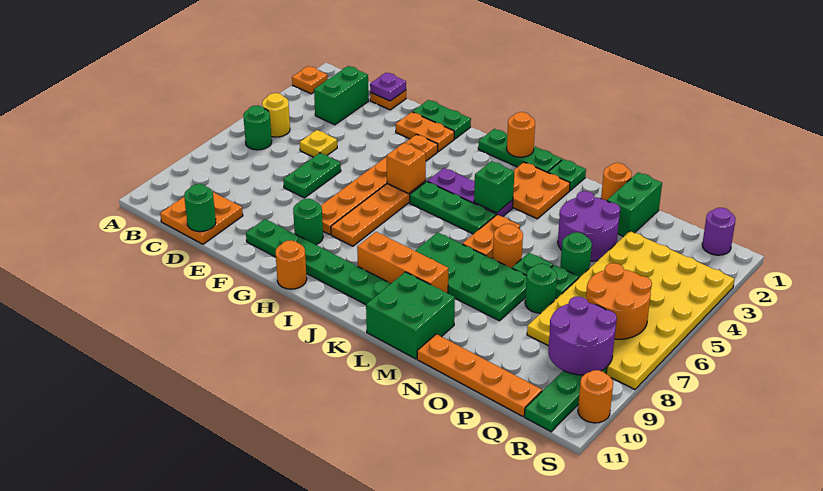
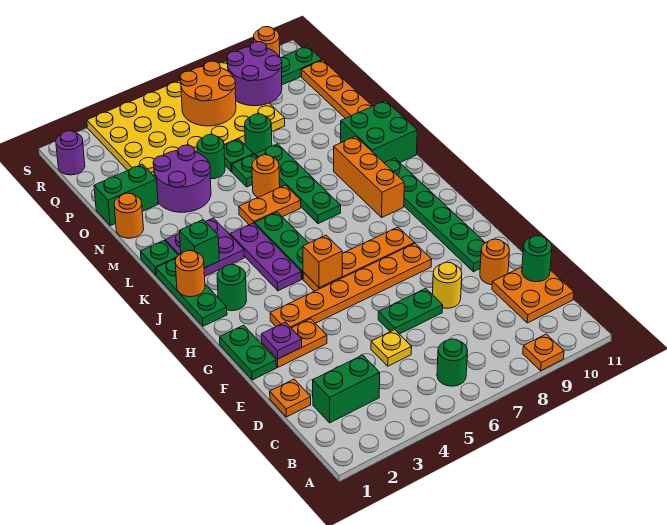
orange plate A2 level 1 -> orange plate A9 level 1
yellow round brick B5 level 1 -> yellow round brick E8 level 1
purple plate D1 level 2 -> purple plate F2 level 2
orange plate F2:G2 level 1 -> orange plate F2:F3 level 1
green round brick G9 level 1 -> green round brick I2 level 1
orange round brick H11 level 1 -> orange round brick E10 level 1
orange plate K2:L3 level 1 -> purple plate K2:L3 level 1
green brick K4 level 2 -> green brick K2 level 2
green plate K7:N8 level 1 -> green plate K7:N7 level 1

